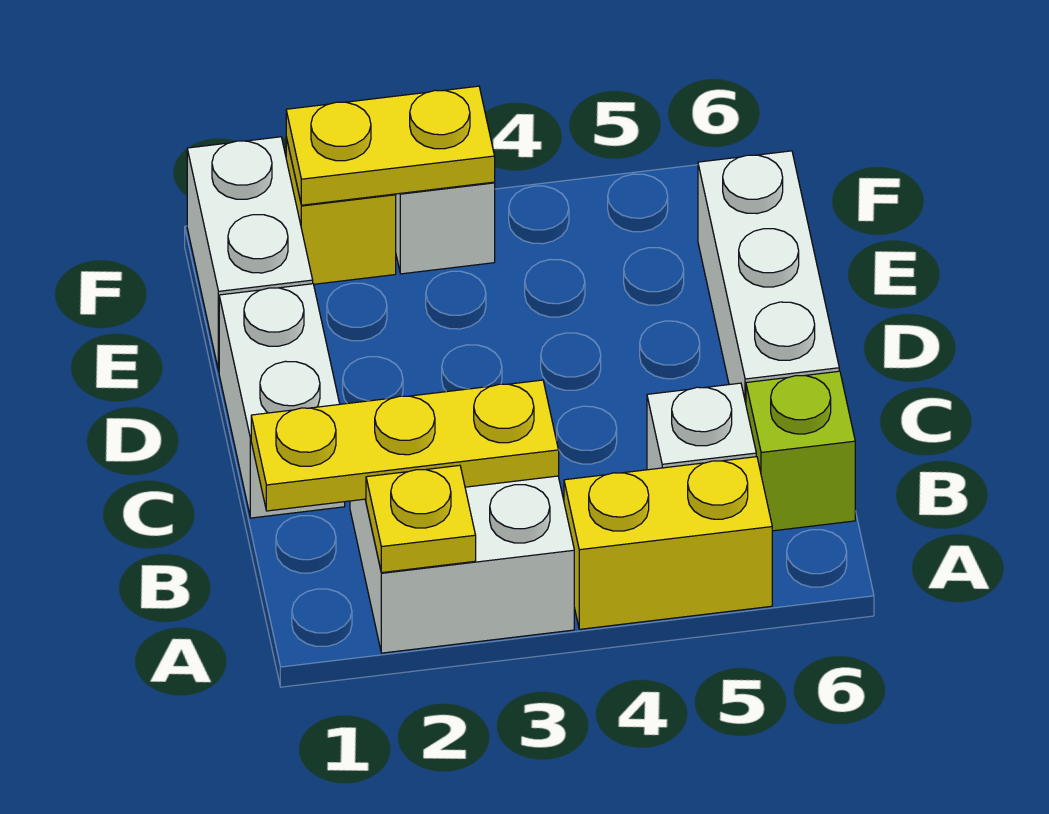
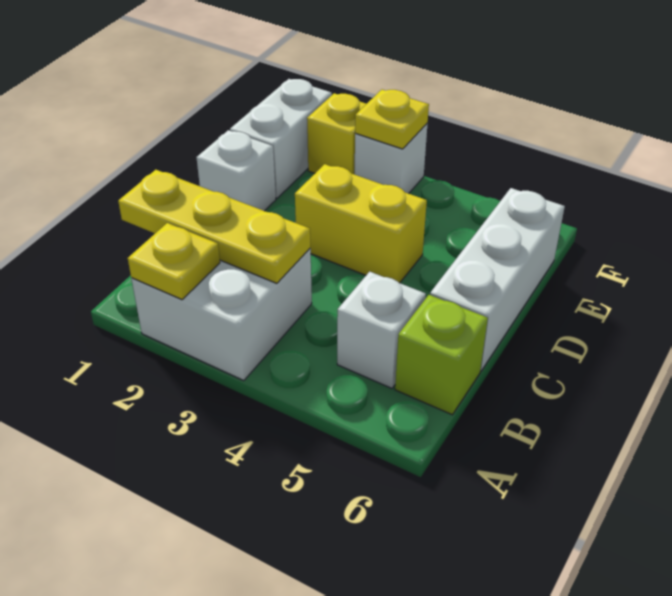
yellow brick A4:A5 level 1 -> yellow brick D3:D4 level 1
white brick C1:D1 level 1 -> white brick D1 level 1
yellow plate F2:F3 level 2 -> yellow plate F3 level 2

